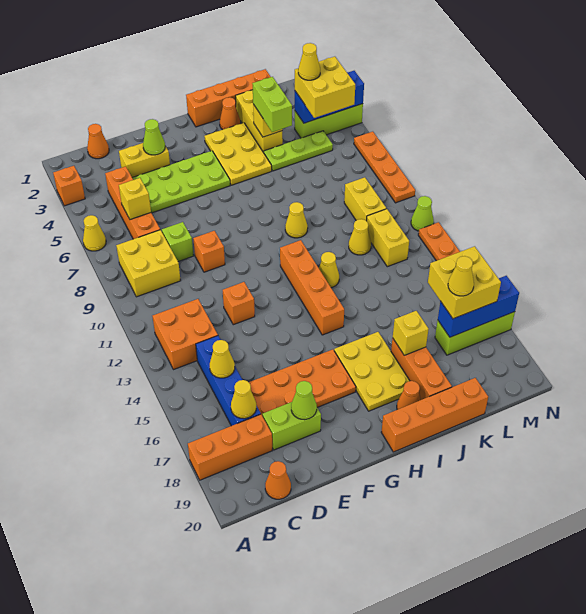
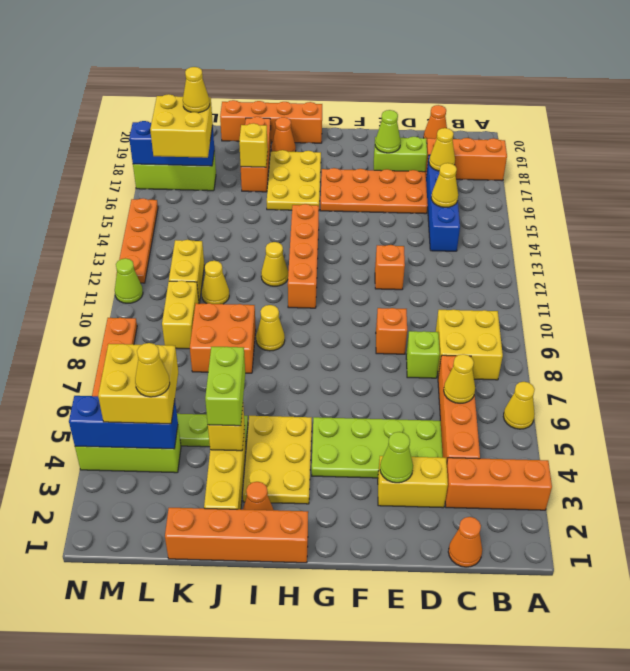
orange brick A3 level 1 -> orange brick A3:C3 level 1
orange brick B12:C13 level 1 -> orange brick J8:K9 level 1
yellow brick C6 level 2 -> yellow cone C6 level 2

